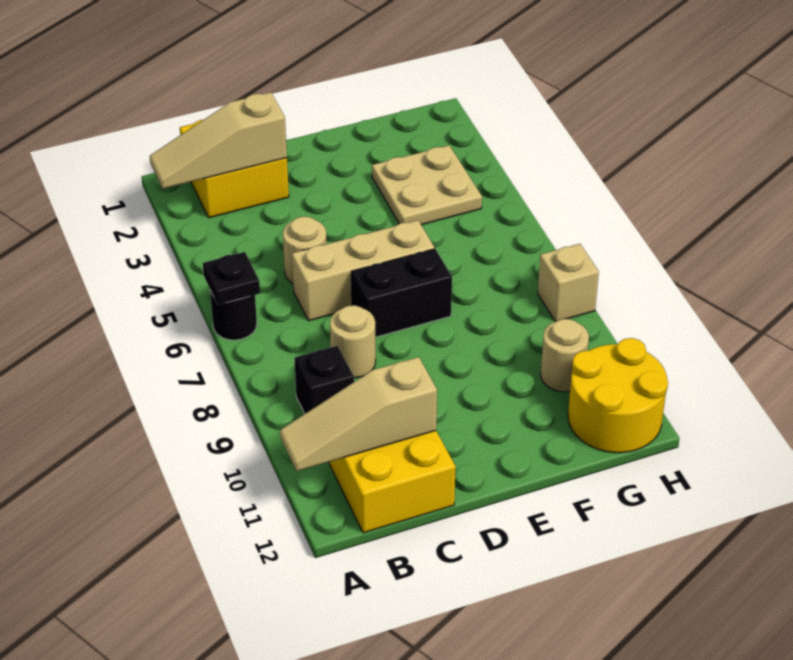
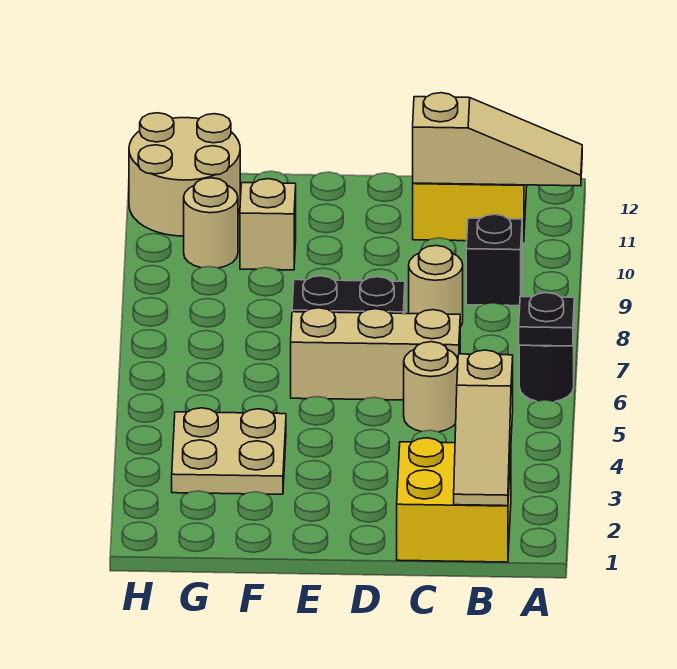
tan slope A2:C2 level 2 top C -> tan slope B1:B3 level 2 top 3
yellow round brick G11:H12 level 1 -> tan round brick G11:H12 level 1
tan brick H8 level 1 -> tan brick F10 level 1

